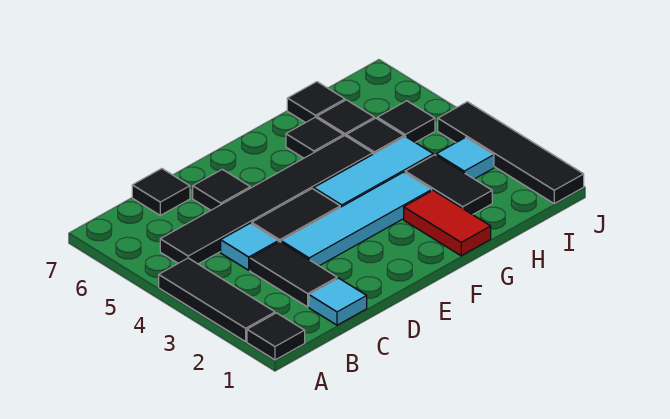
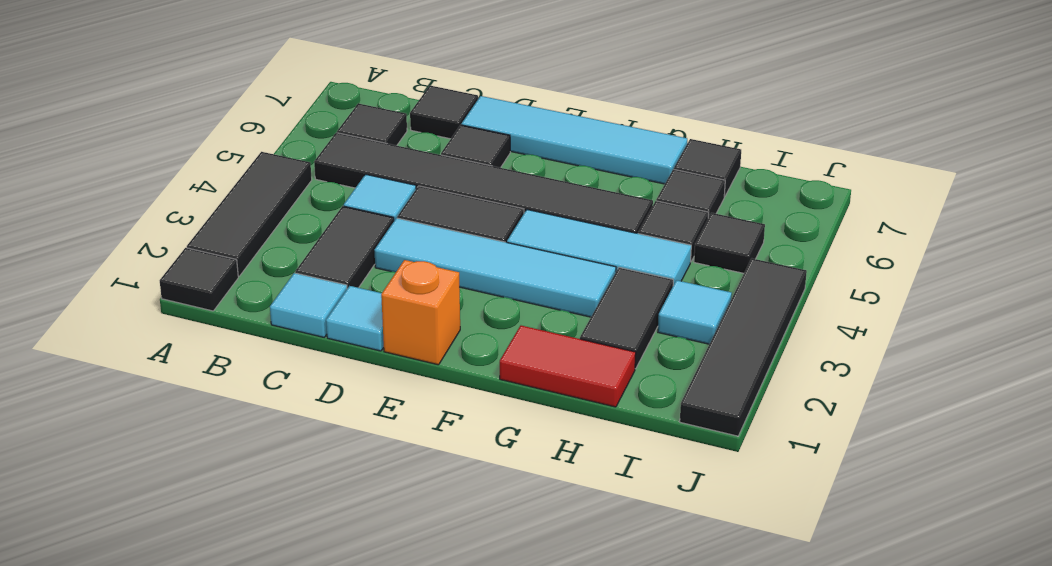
none -> cyan tile D1 level 1
none -> cyan tile D7:G7 level 1
none -> orange brick E1 level 1
red tile G1:G2 level 1 -> red tile G1:H1 level 1
black tile G6 level 1 -> black tile B6 level 1

